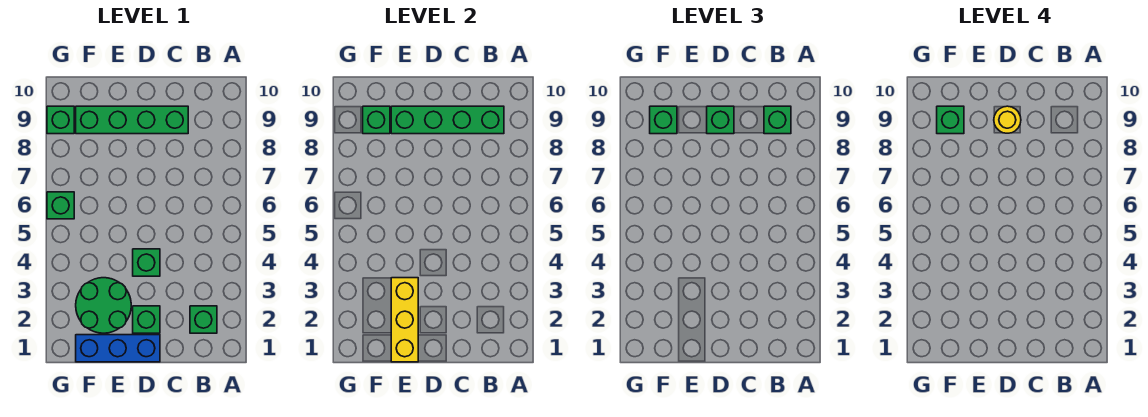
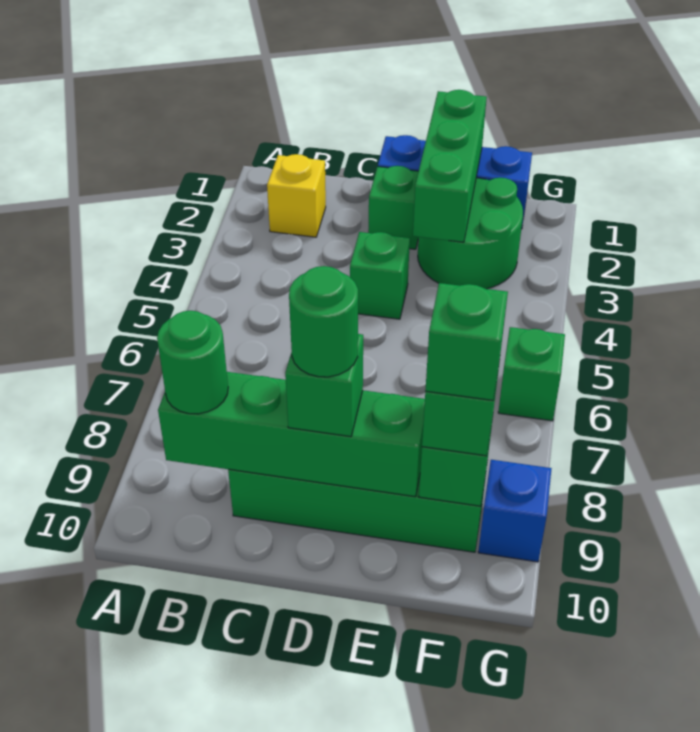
green brick B2 level 1 -> yellow brick B2 level 1
green brick B9 level 3 -> green round brick B9 level 3
yellow round brick D9 level 4 -> green round brick D9 level 4
yellow brick E1:E3 level 2 -> green brick E1:E3 level 2
green brick G9 level 1 -> blue brick G9 level 1

